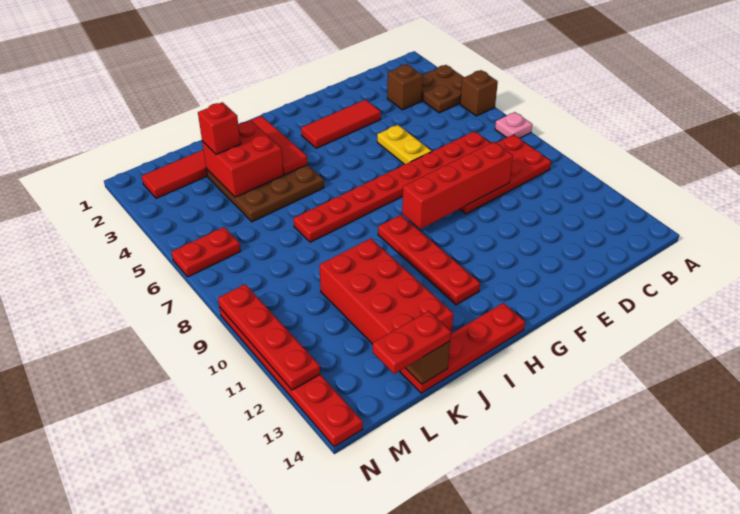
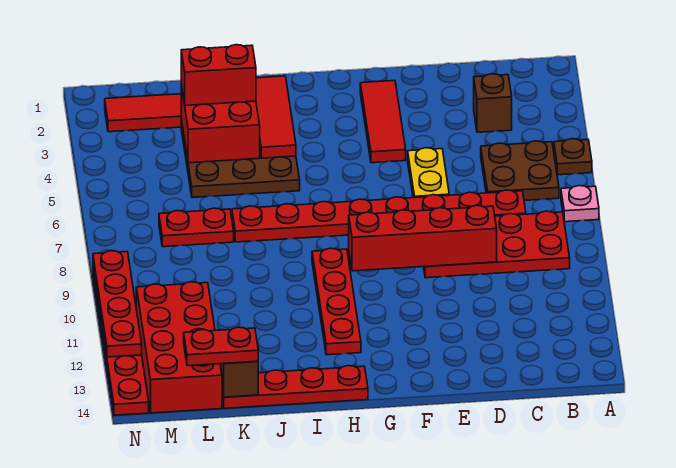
brown plate A3:B4 level 1 -> brown plate B5:C6 level 1
brown brick A5 level 1 -> brown plate A5 level 1
red tile E3:G3 level 1 -> red tile F2:F4 level 1
red brick J10:K13 level 1 -> red brick L11:M14 level 1
red brick K3 level 3 -> red brick J3:K3 level 3
red plate M6:N6 level 1 -> red plate K7:L7 level 1

